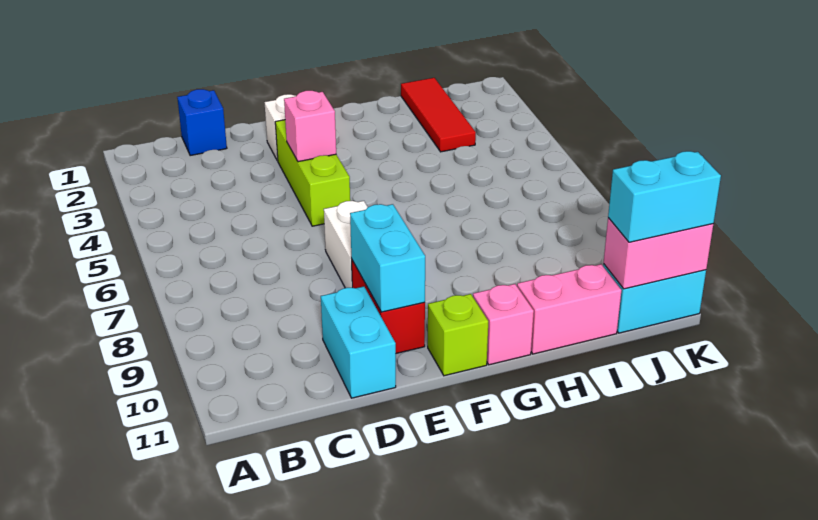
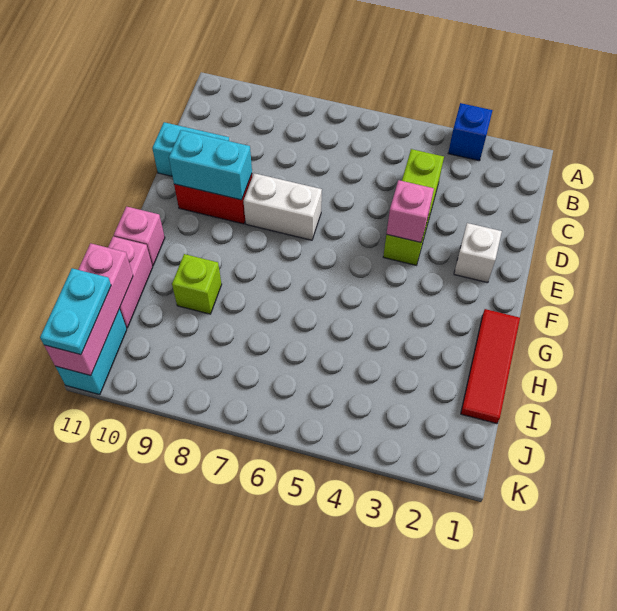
blue brick C1 level 1 -> blue brick A3 level 1
lime brick E3:E5 level 1 -> lime brick C4:E4 level 1
lime brick F11 level 1 -> lime brick H9 level 1
red tile I1:I3 level 1 -> red tile G1:I1 level 1
pink brick J11:K11 level 2 -> pink brick I11:K11 level 2
cyan brick J11:K11 level 3 -> cyan plate J11:K11 level 3

